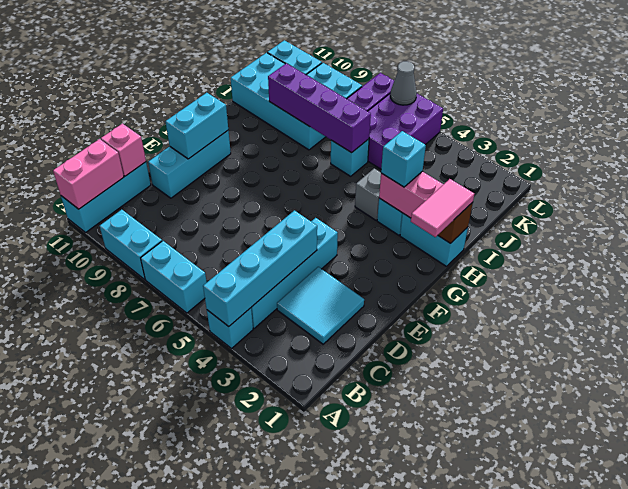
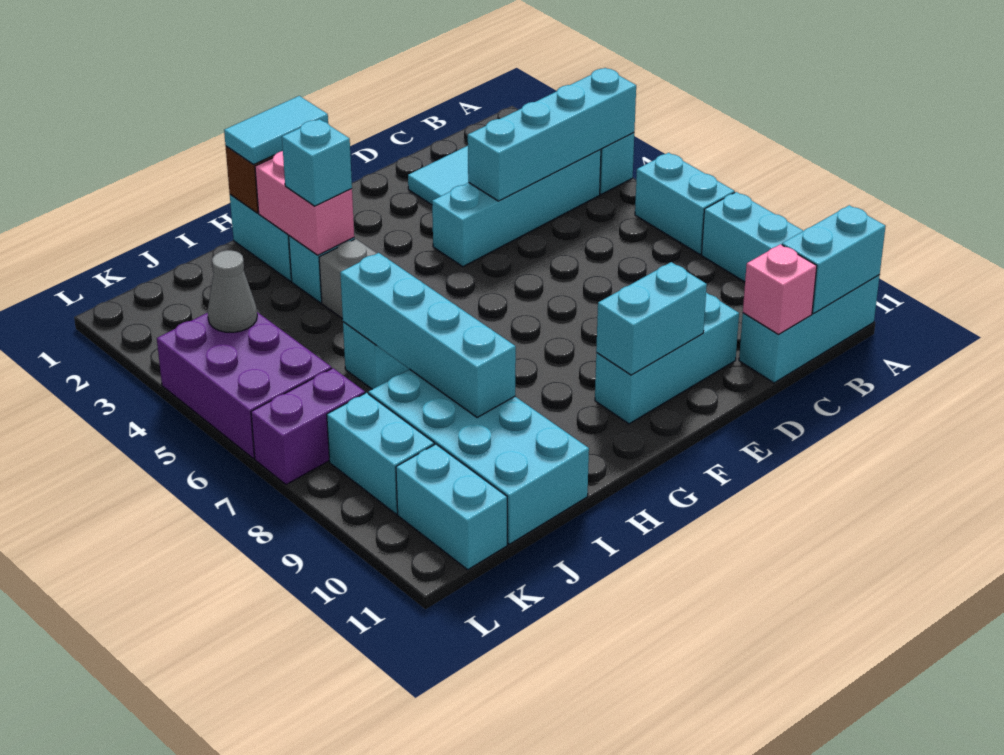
pink brick A11:B11 level 2 -> cyan brick A11:B11 level 2
pink tile G1:H1 level 3 -> cyan tile G1:H1 level 3
purple brick I6:I9 level 2 -> cyan brick I6:I9 level 2
purple brick J5:L6 level 1 -> purple brick K4:L6 level 1
grey cone L6 level 2 -> grey cone K4 level 2

